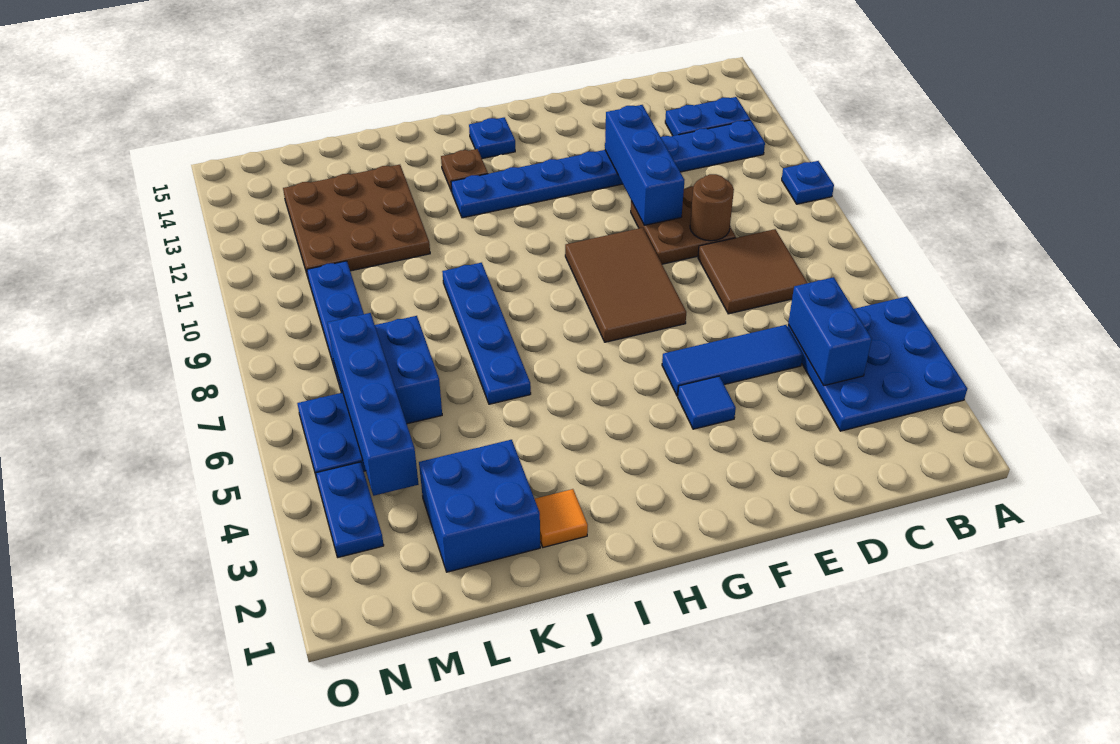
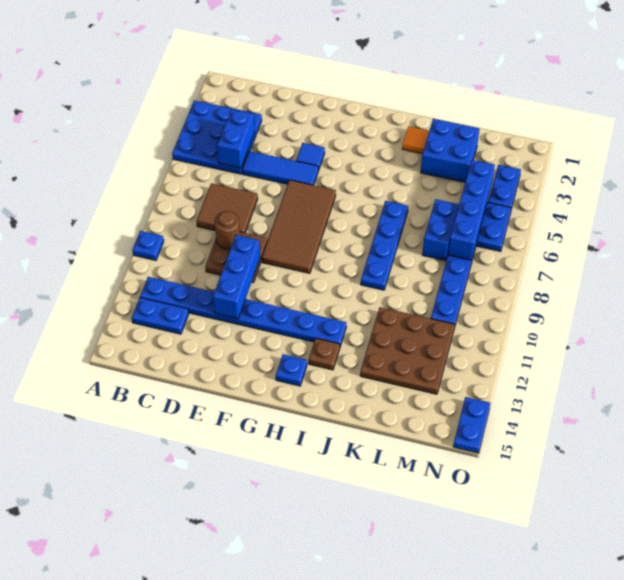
brown tile F7:G9 level 1 -> brown tile F6:G9 level 1
none -> blue plate O14:O15 level 1

